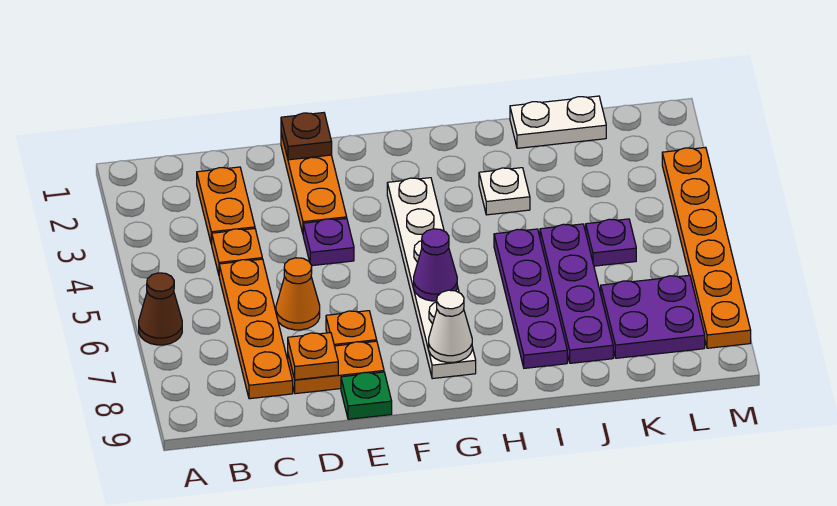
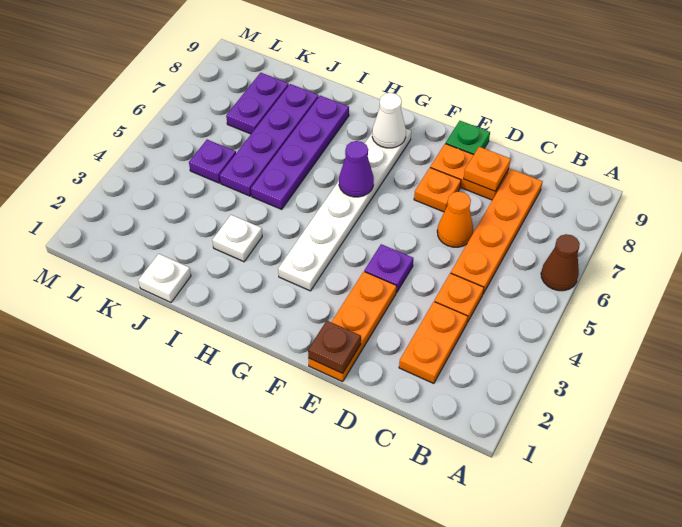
white plate J1:K1 level 1 -> white plate J1 level 1
purple plate K7:L8 level 1 -> purple plate K7:K8 level 1
orange plate M3:M8 level 1 -> none

